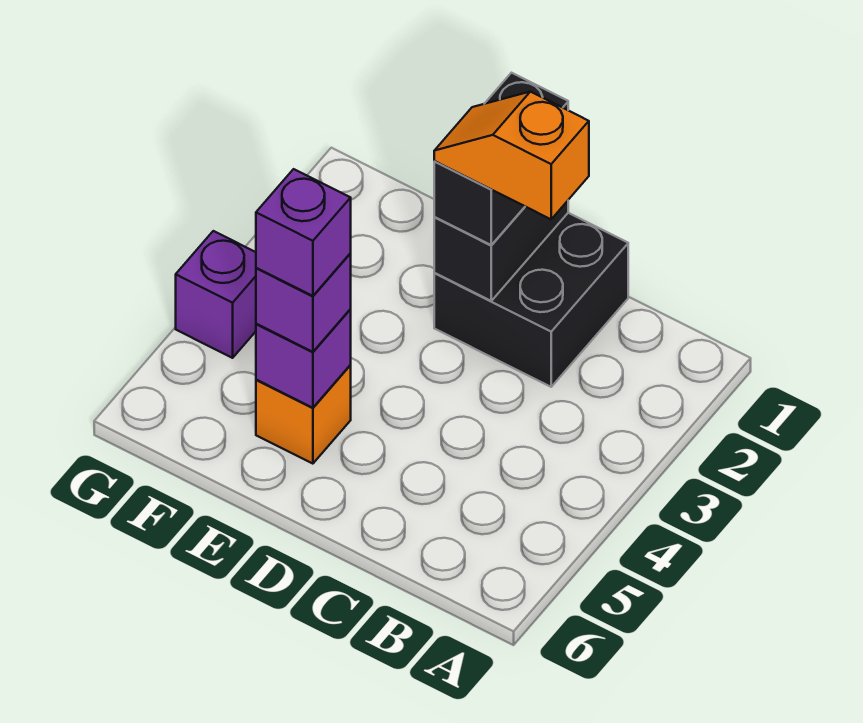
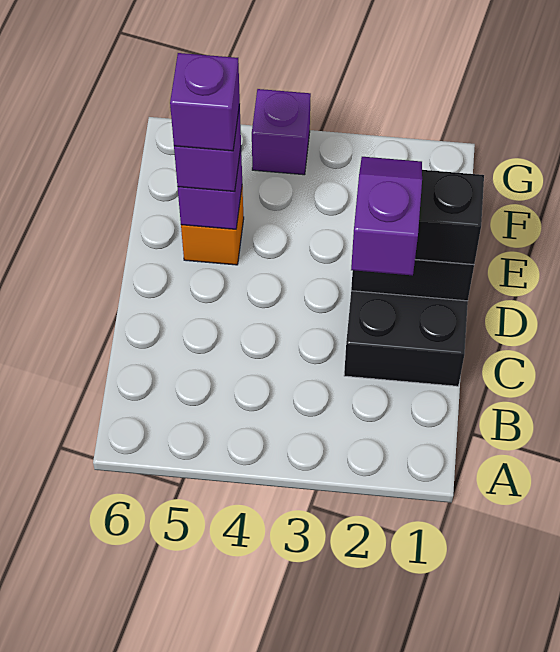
orange slope C2:D2 level 4 top C -> purple slope C2:D2 level 4 top C

